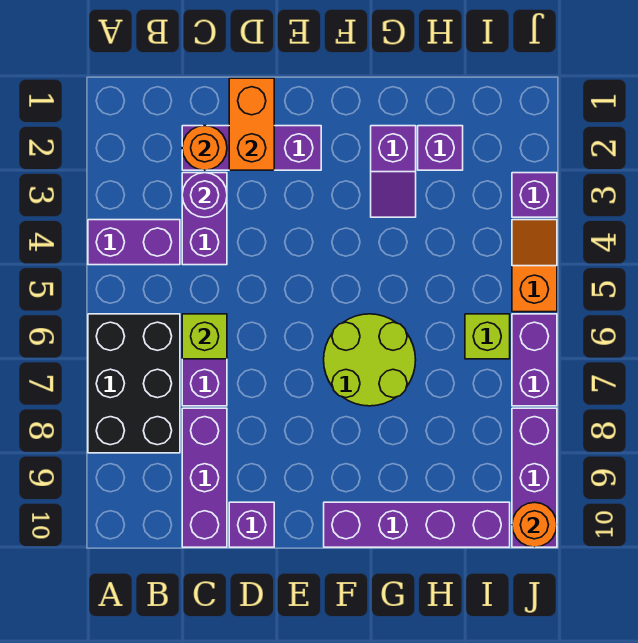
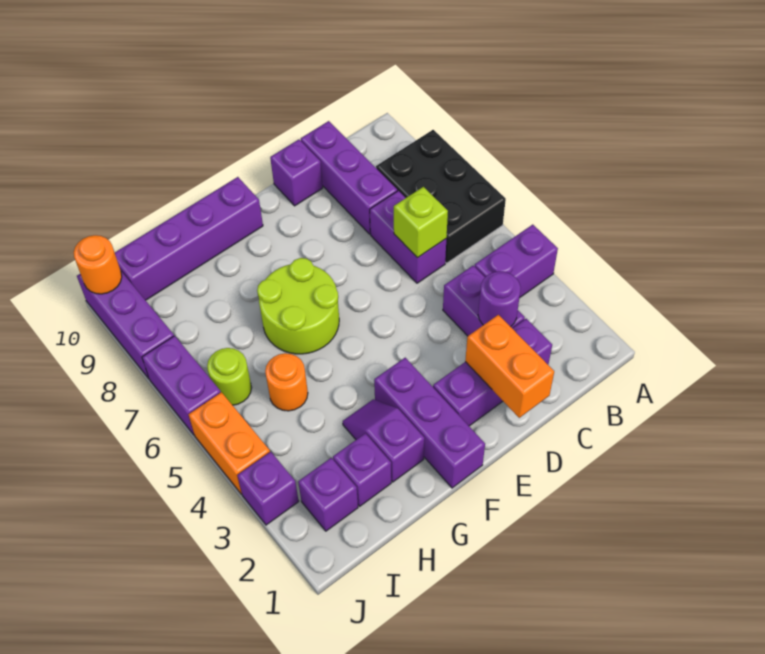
orange round brick C2 level 2 -> orange round brick H5 level 1
none -> purple brick F1:F3 level 1
none -> purple brick I2 level 1
lime brick I6 level 1 -> lime round brick I6 level 1
orange slope J4:J5 level 1 top 5 -> orange brick J4:J5 level 1

